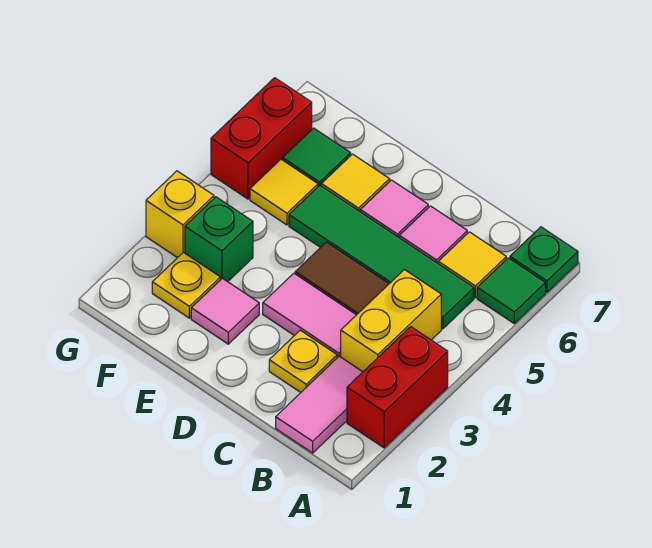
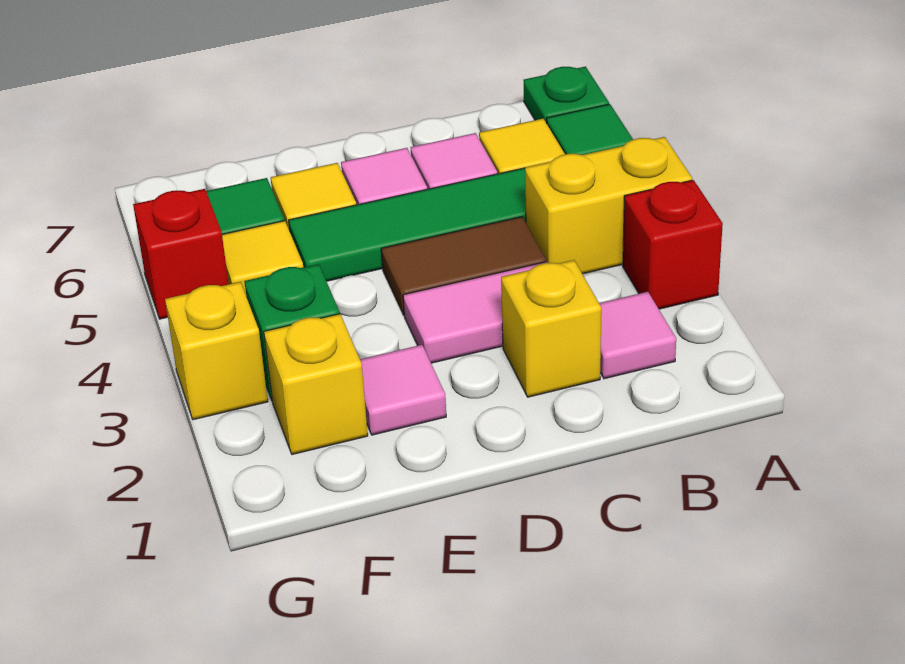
red brick A2:A3 level 1 -> red brick A3 level 1
pink tile B1:B2 level 1 -> pink tile B2 level 1
yellow brick B3:B4 level 1 -> yellow brick A4:B4 level 1
yellow plate C2 level 1 -> yellow brick C2 level 1
yellow plate F2 level 1 -> yellow brick F2 level 1
red brick G5:G6 level 1 -> red brick G5 level 1

